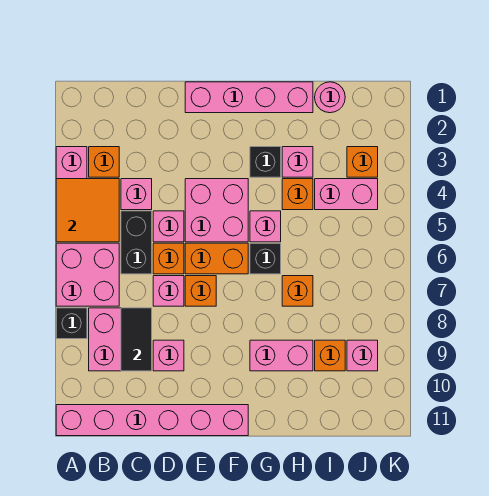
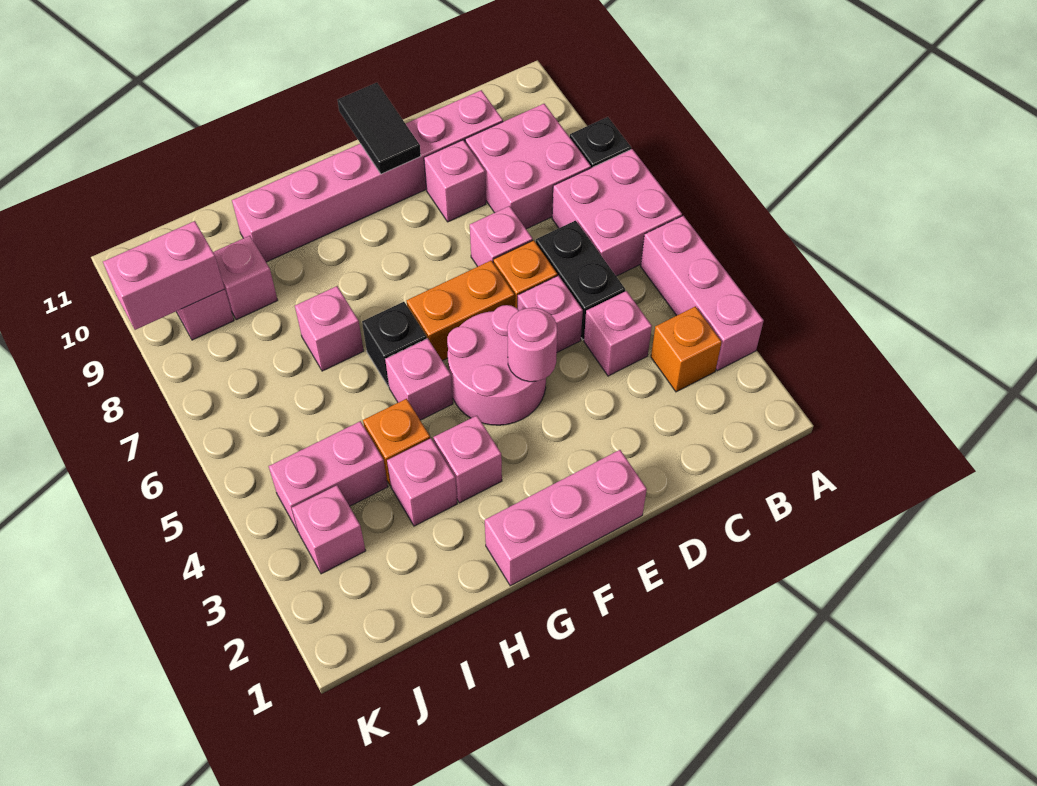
orange tile A4:B5 level 2 -> none
pink brick A11:F11 level 1 -> pink brick C10:H10 level 1
black tile C8:C9 level 2 -> black tile E10:E11 level 2
pink brick E1:H1 level 1 -> pink brick E1:G1 level 1
pink brick E4:F5 level 1 -> pink round brick E4:F5 level 1
orange brick E7 level 1 -> none
black brick G3 level 1 -> pink brick G3 level 1
pink brick G9:H9 level 1 -> pink brick J9:K9 level 2
orange brick H7 level 1 -> pink brick H7 level 1
pink round brick I1 level 1 -> pink round brick E4 level 2
orange brick I9 level 1 -> pink brick I9 level 1
orange brick J3 level 1 -> pink brick J3 level 1

